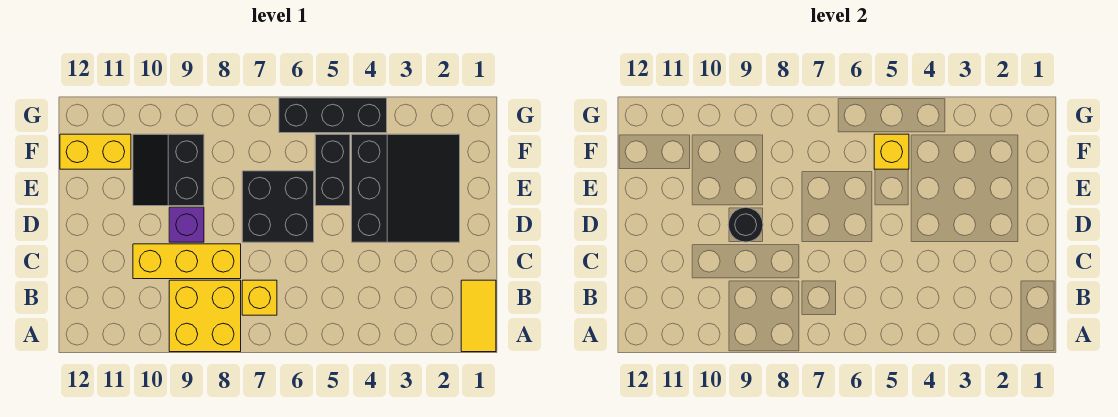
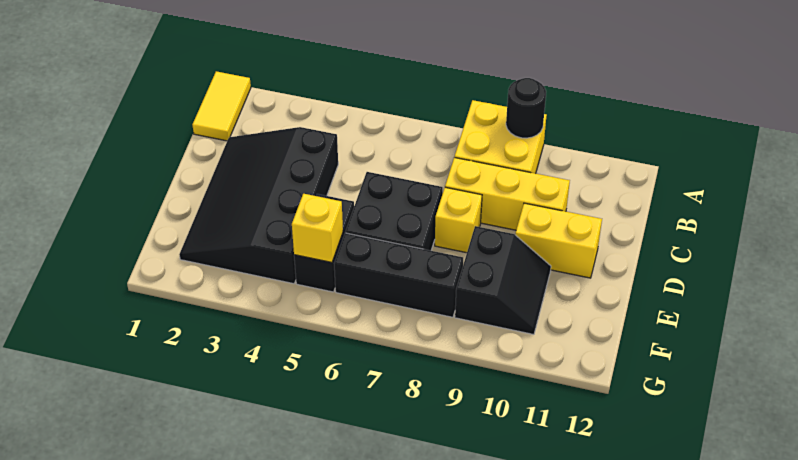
yellow brick B7 level 1 -> yellow brick D8 level 1
black slope D2:F4 level 1 top 4 -> black slope C2:F4 level 1 top 4
purple brick D9 level 1 -> none
black round brick D9 level 2 -> black round brick A9 level 2
yellow brick F11:F12 level 1 -> yellow brick D10:D11 level 1
black brick G4:G6 level 1 -> black brick F6:F8 level 1

